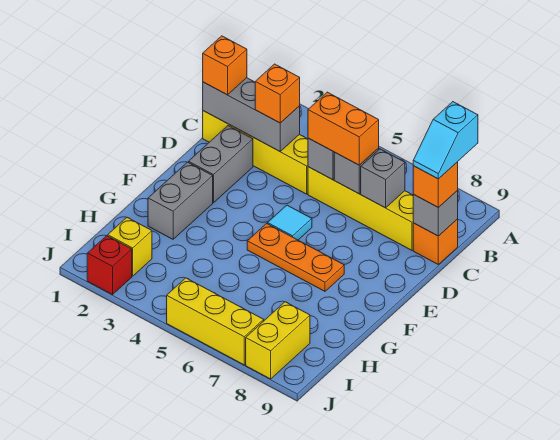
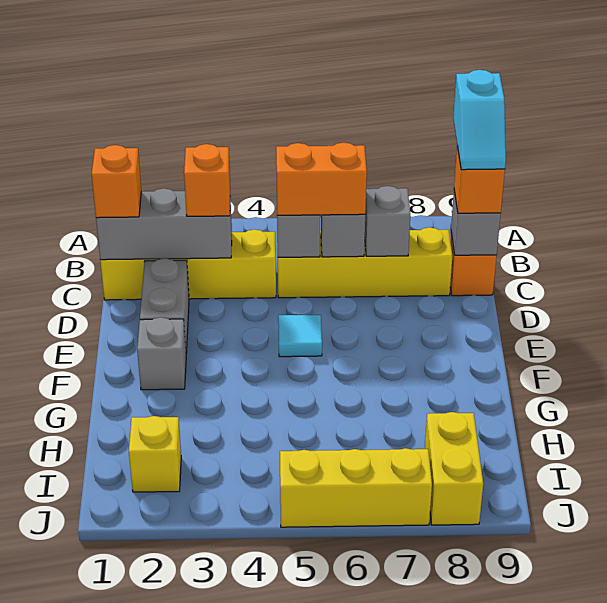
grey brick F2:G2 level 1 -> grey brick F2 level 1
orange plate F5:F7 level 1 -> none
red brick J2 level 1 -> none

